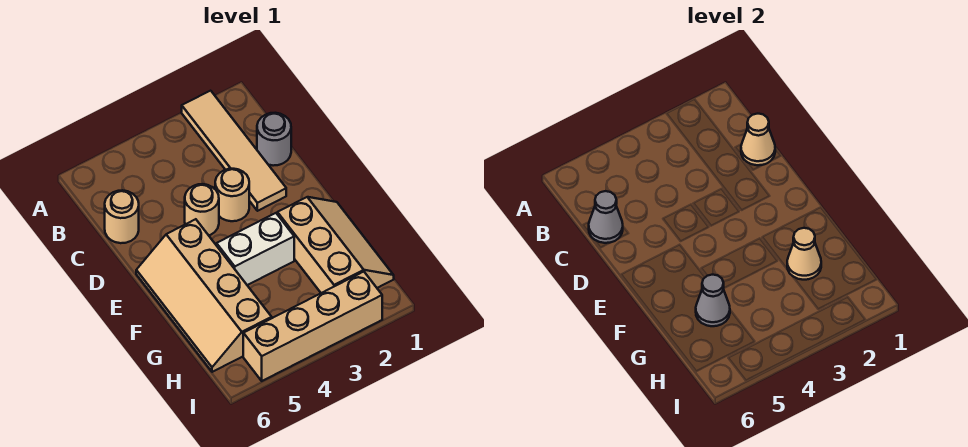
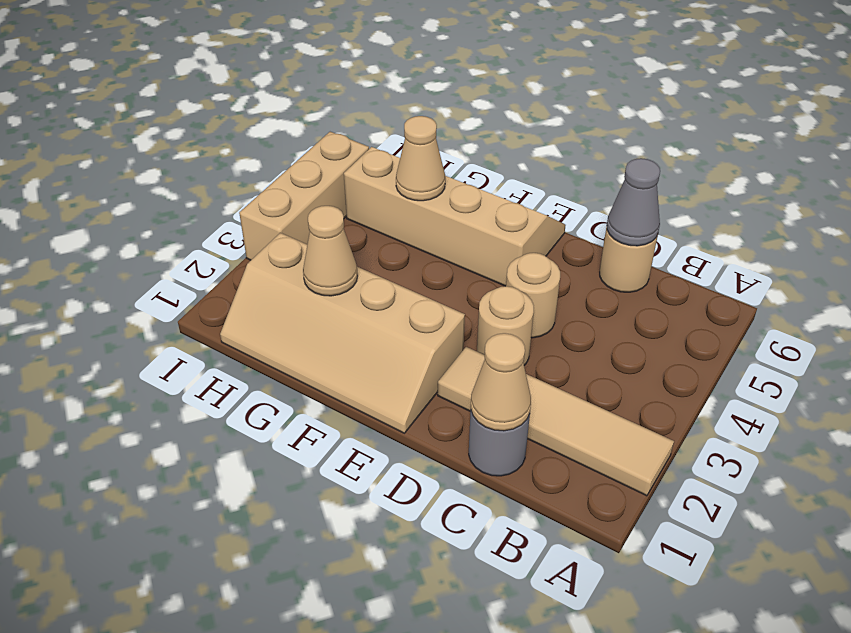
tan slope F1:H2 level 1 top 2 -> tan slope E1:H2 level 1 top 2
white brick F3:F4 level 1 -> none
grey cone G5 level 2 -> tan cone G5 level 2
tan brick I2:I5 level 1 -> tan brick I3:I5 level 1

